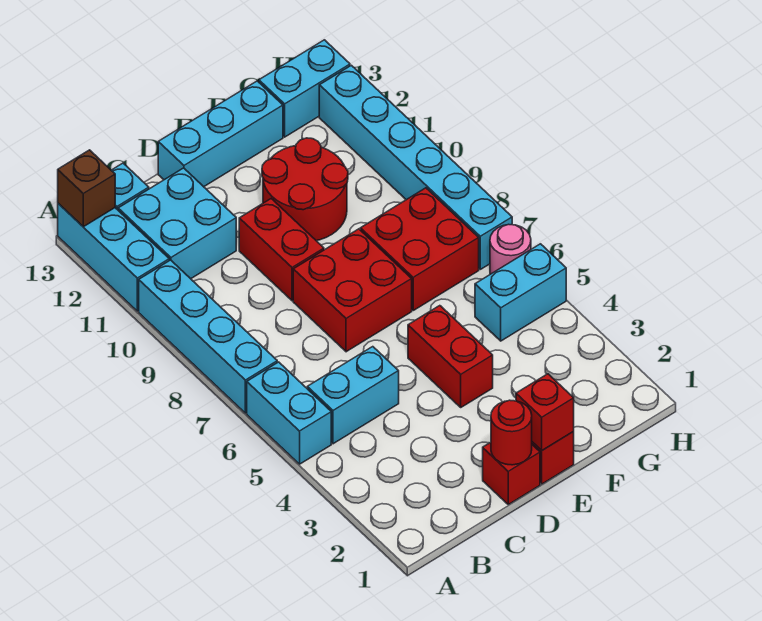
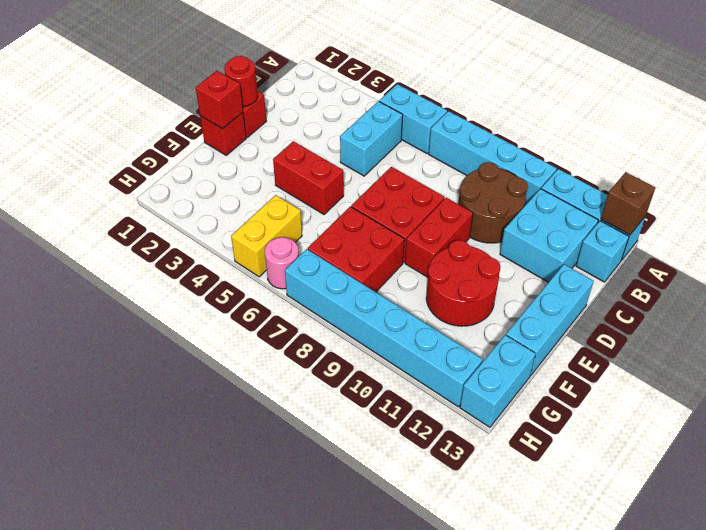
none -> brown round brick B9:C10 level 1
red brick D9:D10 level 1 -> red brick D9:E9 level 1
cyan brick G5:H5 level 1 -> yellow brick G5:H5 level 1

